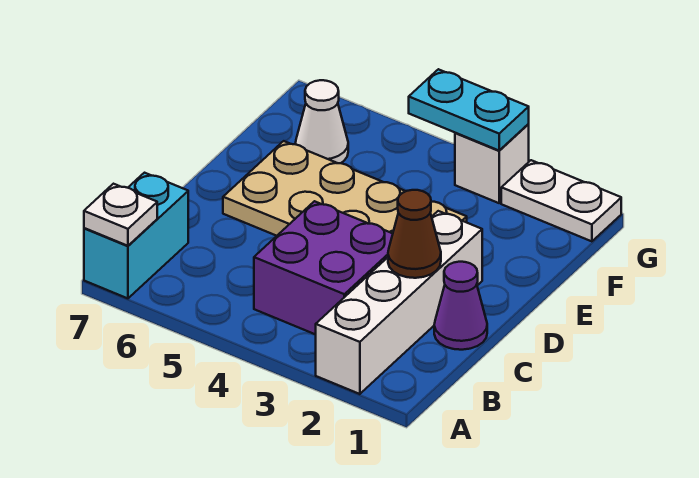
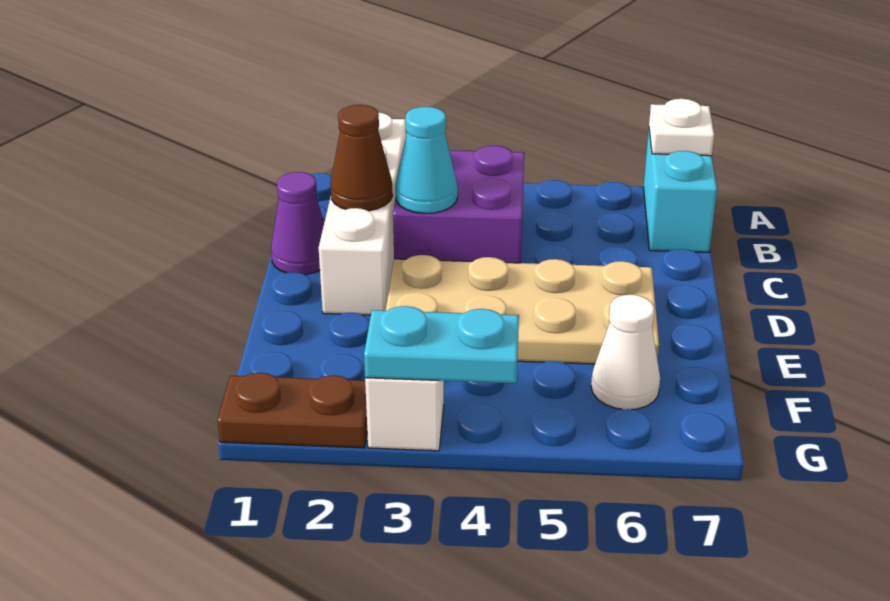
none -> cyan cone C3 level 2
white plate G1:G2 level 1 -> brown plate G1:G2 level 1

